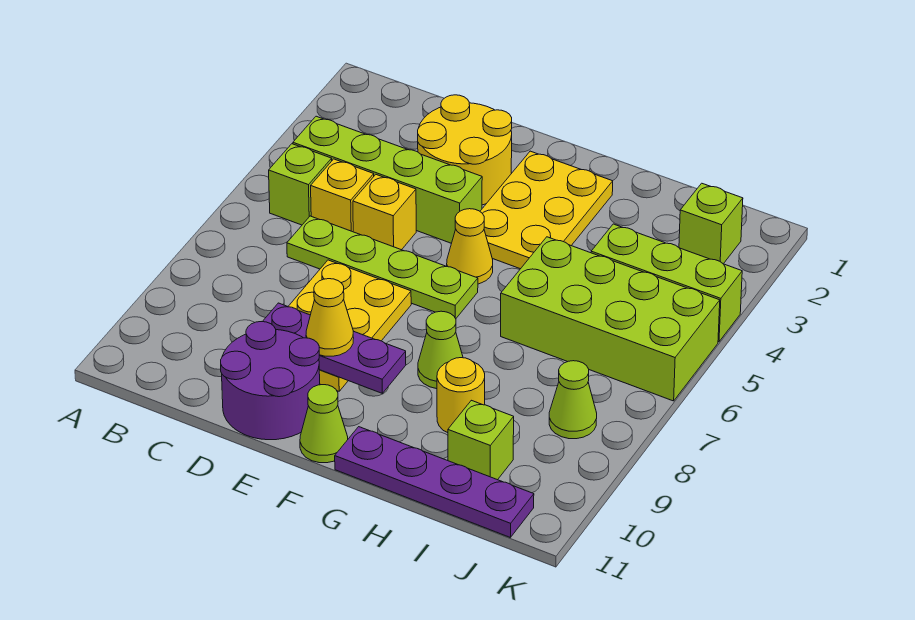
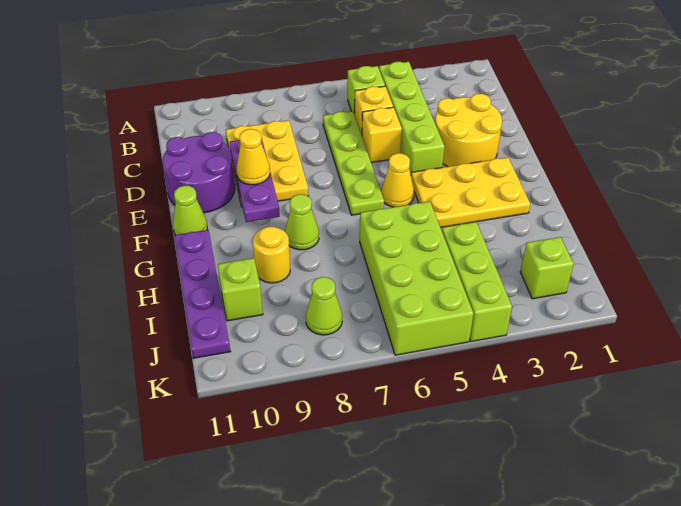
yellow plate D7:E9 level 1 -> yellow plate C8:E9 level 1

